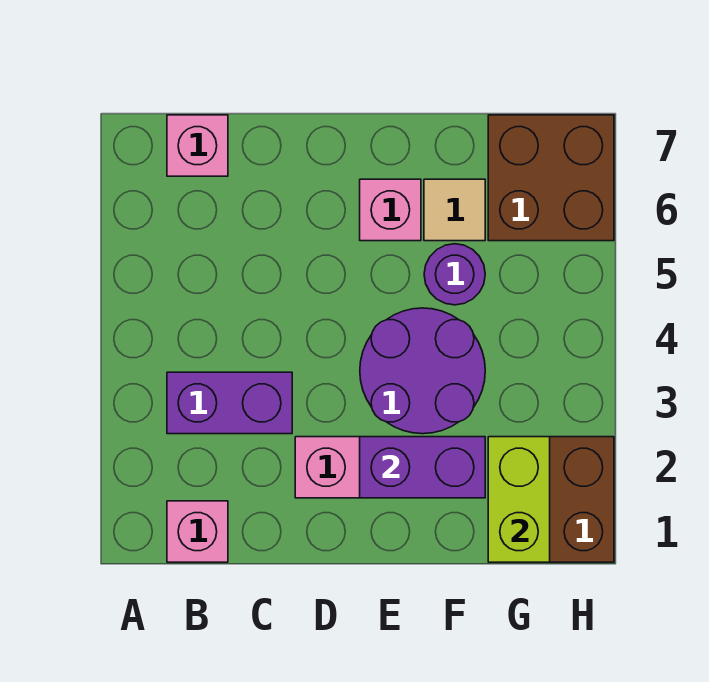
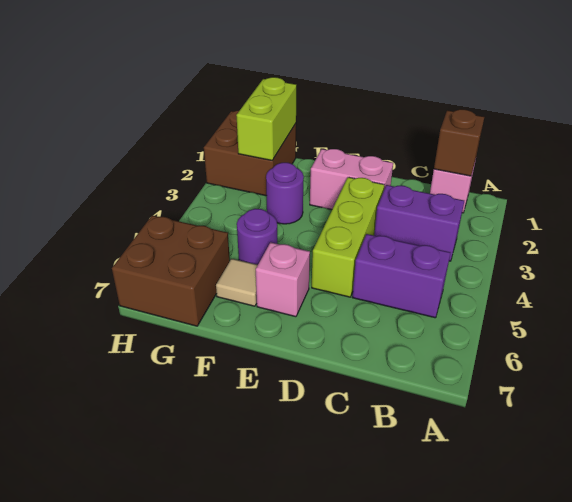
none -> brown brick B1 level 2
pink brick B7 level 1 -> none
none -> lime brick D3:D5 level 1
purple brick E2:F2 level 2 -> purple brick B5:C5 level 1
purple round brick E3:F4 level 1 -> purple round brick F3 level 1

